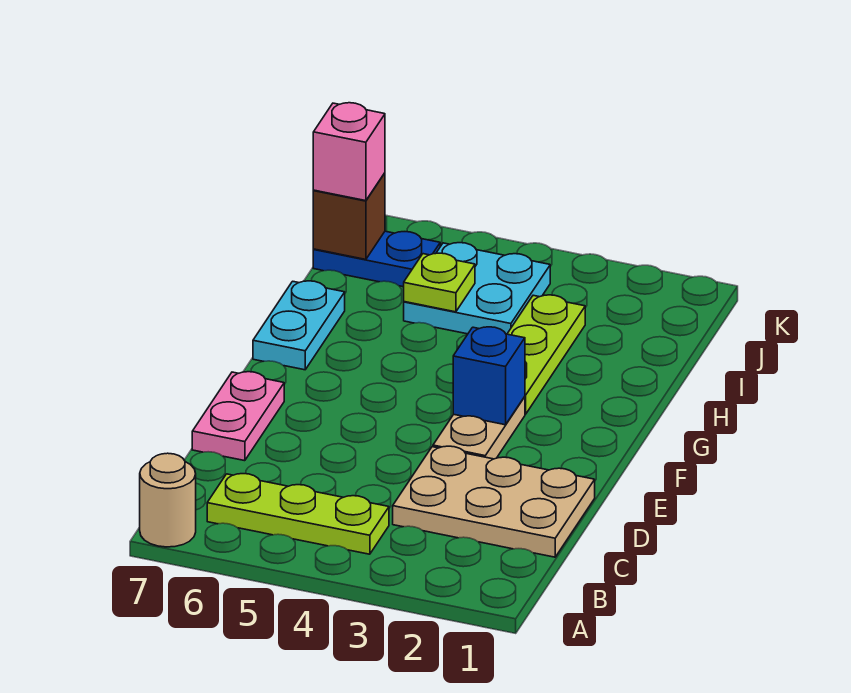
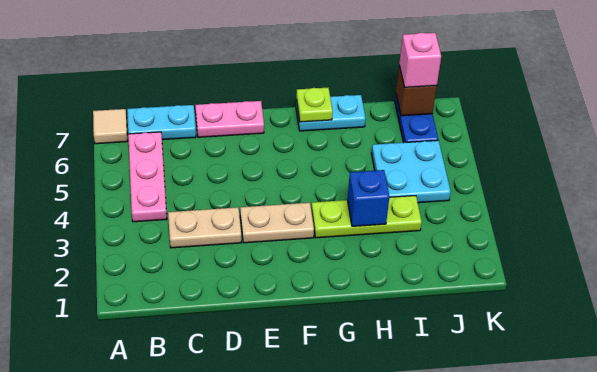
tan round brick A7 level 1 -> tan tile A7 level 1
lime plate B4:B6 level 1 -> pink plate B4:B6 level 1
none -> cyan plate B7:C7 level 1
tan plate C1:D3 level 1 -> tan plate C3:D3 level 1
blue brick F3 level 2 -> blue brick H3 level 2
lime plate I5 level 2 -> lime plate G7 level 2

